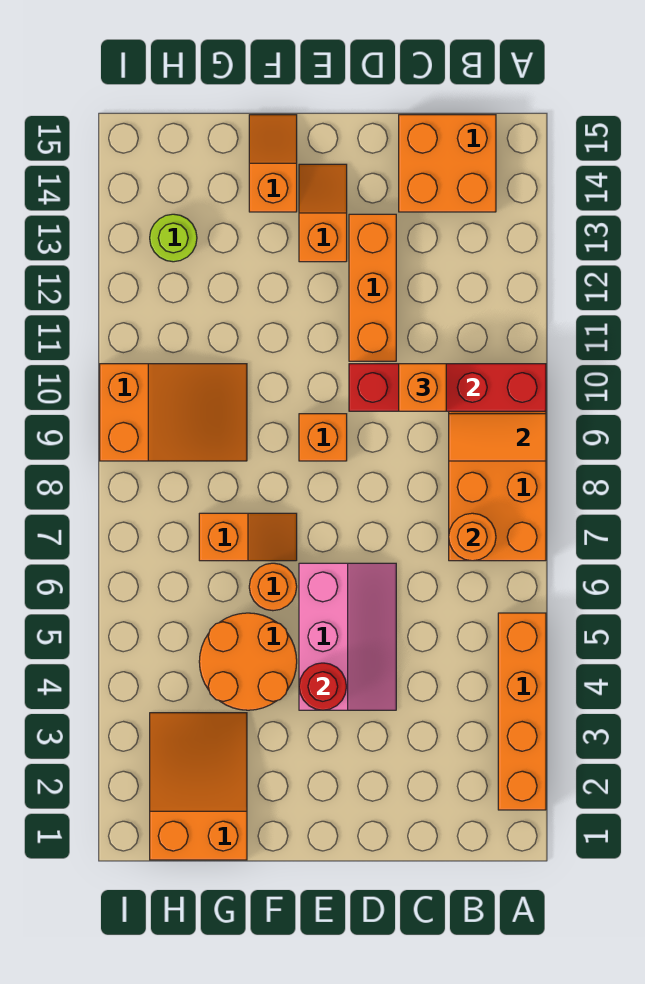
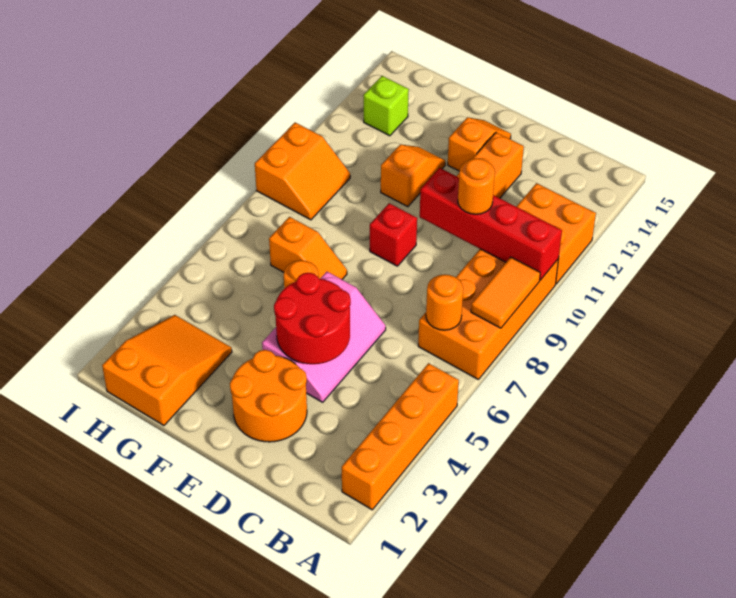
orange tile A9:B9 level 2 -> orange tile A8:A9 level 2
orange brick B14:C15 level 1 -> orange brick A11:B12 level 1
orange brick C10 level 3 -> orange round brick C10 level 3
red round brick E4 level 2 -> red round brick D4:E5 level 2
orange brick E9 level 1 -> red brick E9 level 1
orange round brick F4:G5 level 1 -> orange round brick D2:E3 level 1
orange slope F14:F15 level 1 top 14 -> orange slope F11:F12 level 1 top 11
orange slope G9:I10 level 1 top I -> orange slope H9:I10 level 1 top I
lime round brick H13 level 1 -> lime brick H13 level 1

